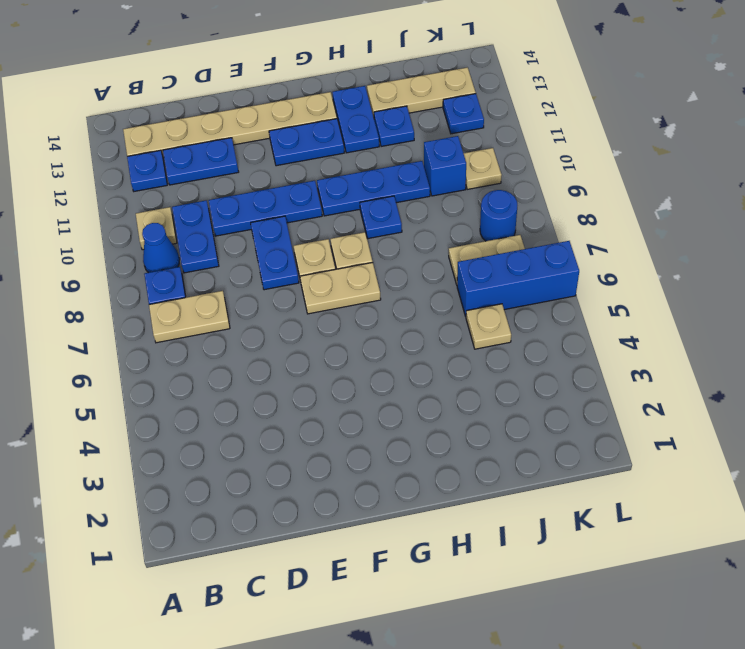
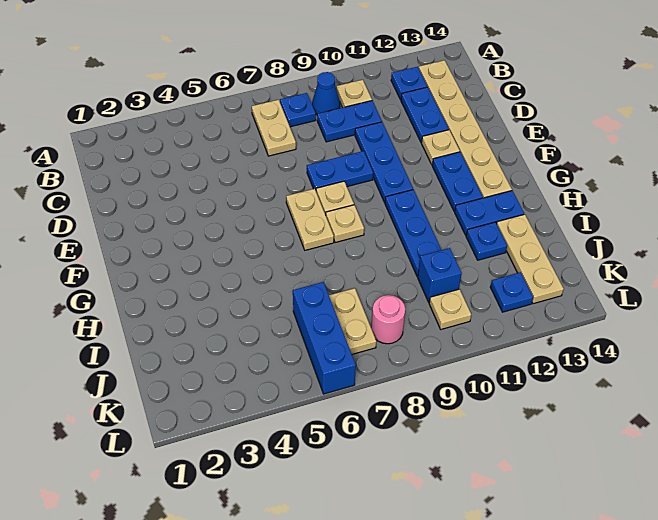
blue plate H9 level 1 -> none
tan plate J5 level 1 -> tan plate E12 level 1
blue round brick K8 level 1 -> pink round brick K8 level 1

